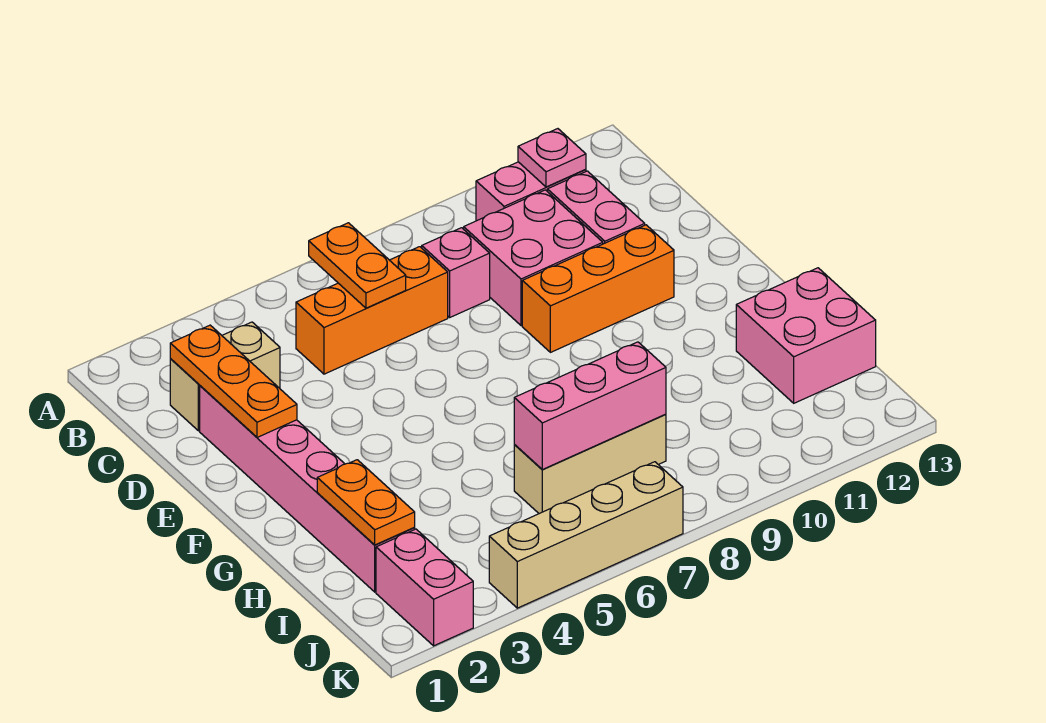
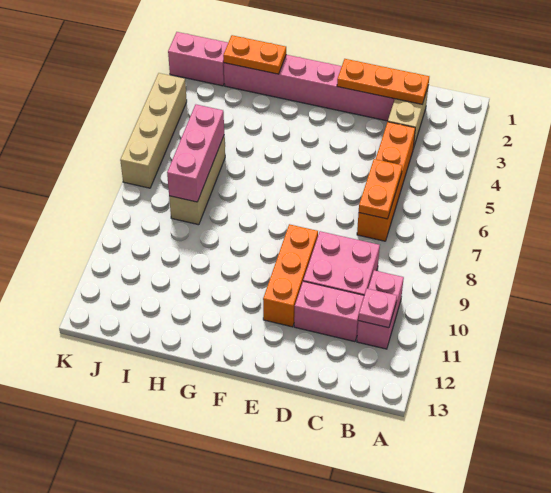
orange plate B6:C6 level 2 -> orange plate C6:C7 level 2
orange brick C5:C7 level 1 -> orange brick C4:C7 level 1
pink brick C8 level 1 -> none
pink brick H12:I13 level 1 -> none

